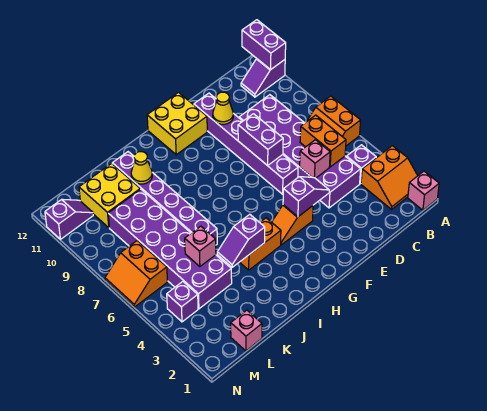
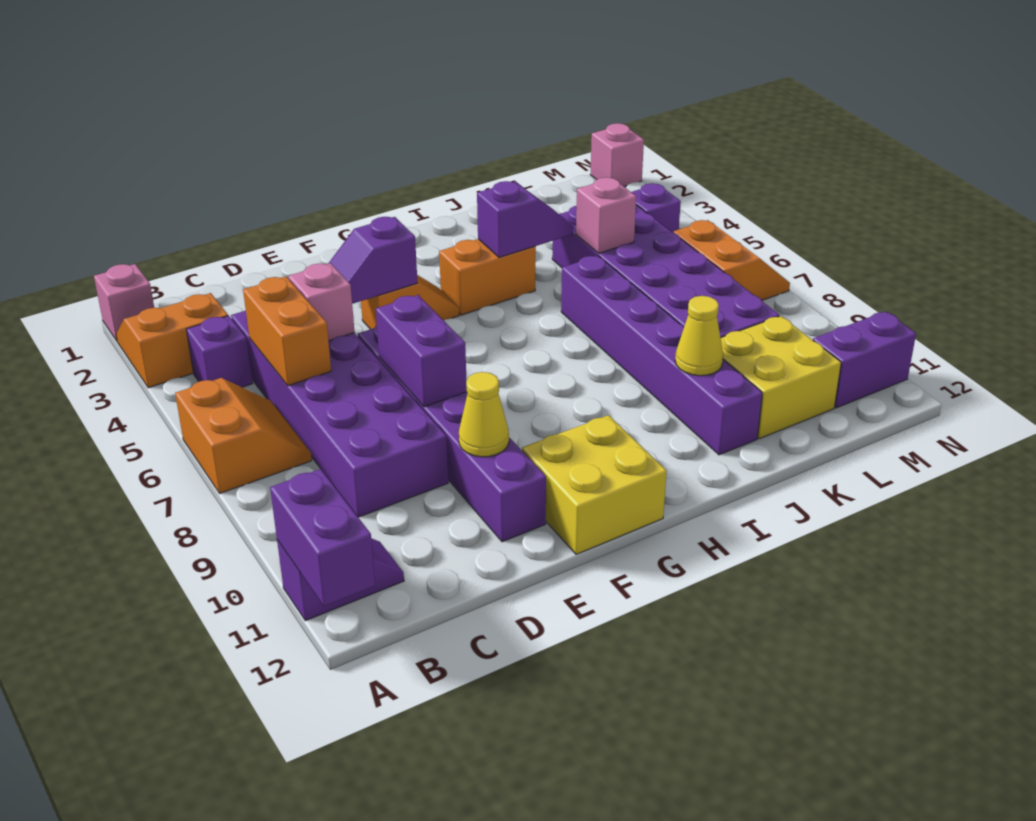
pink brick L1 level 1 -> pink brick N1 level 1
purple slope M11:N11 level 1 top N -> purple brick M11:N11 level 1

